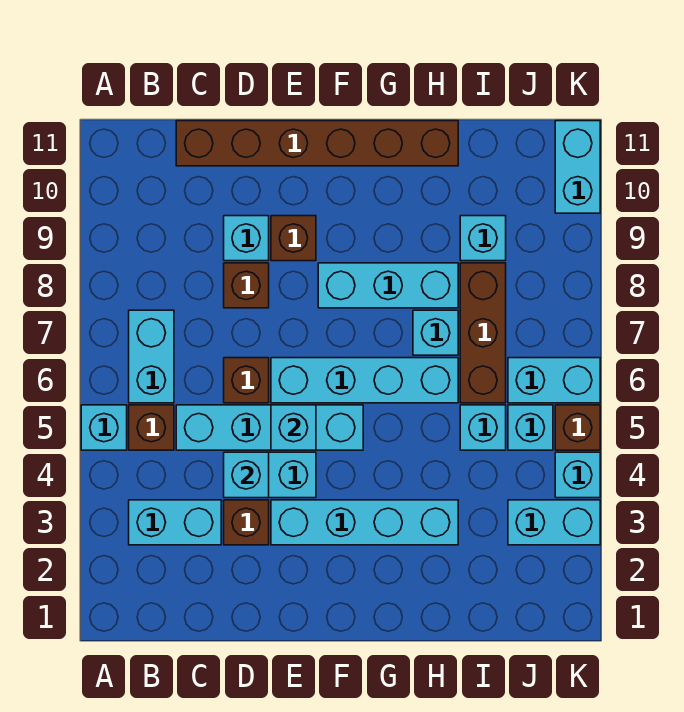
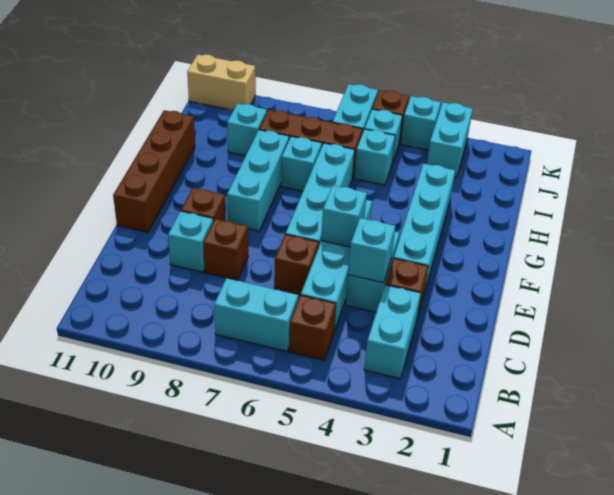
cyan brick A5 level 1 -> none
brown brick C11:H11 level 1 -> brown brick E11:H11 level 1
cyan brick K10:K11 level 1 -> tan brick K10:K11 level 1

